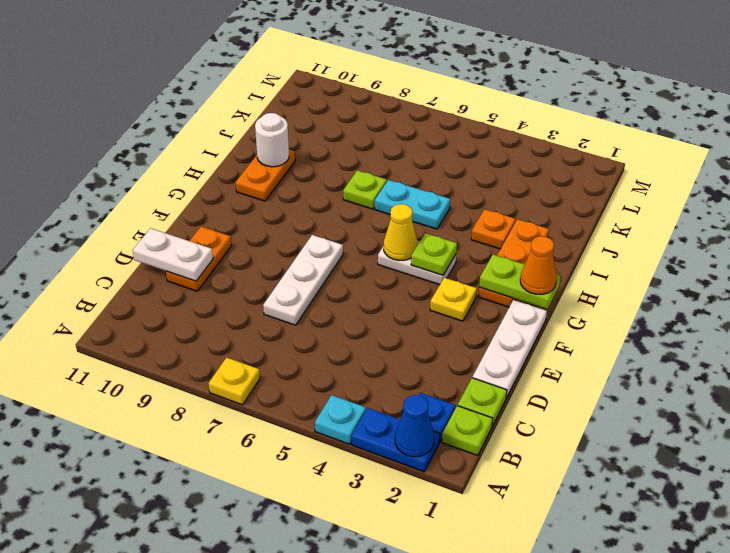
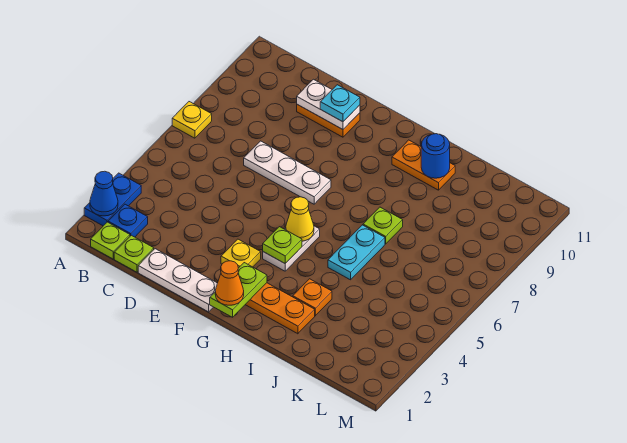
cyan plate A4 level 1 -> cyan plate E10 level 3
white plate D10:D11 level 2 -> white plate D10:E10 level 2
white round brick I10 level 2 -> blue round brick I10 level 2

